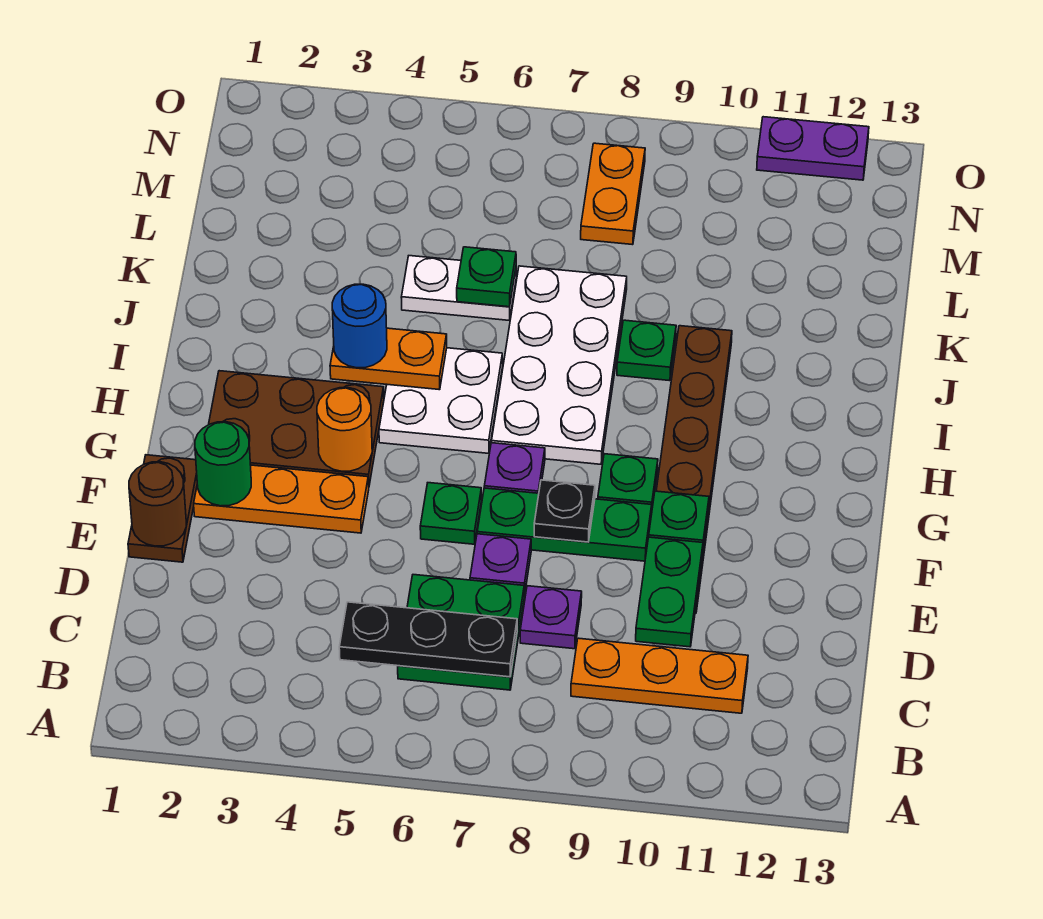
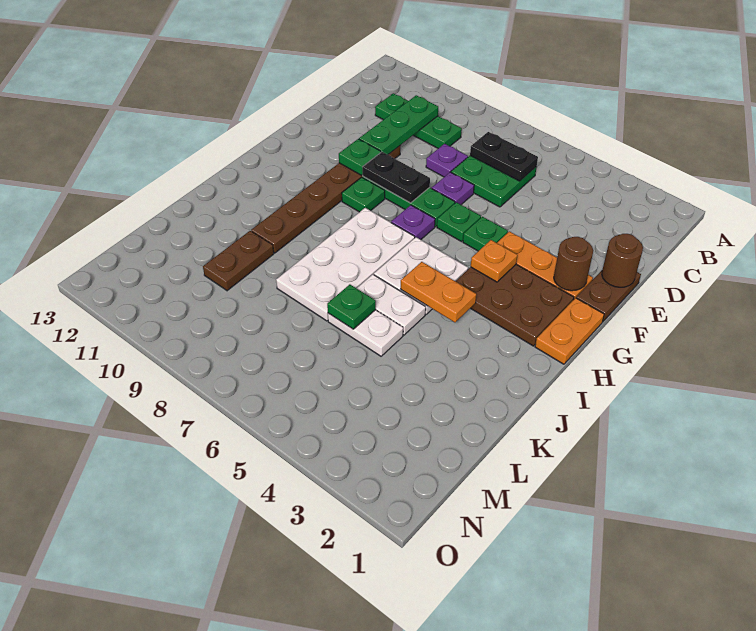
black plate C5:C7 level 2 -> black plate C6:C7 level 2
orange plate C9:C11 level 1 -> green plate C9:C11 level 1
green plate D10:E10 level 2 -> green plate C10:E10 level 2
green round brick F2 level 2 -> brown round brick F2 level 2
black plate F8 level 2 -> black plate F8:F9 level 2
orange round brick G4 level 2 -> orange plate G4 level 2
blue round brick I4 level 3 -> none
none -> white plate J5:J6 level 1
green plate J9 level 1 -> green plate F5 level 1
none -> brown plate K10:L10 level 1
orange plate M8:N8 level 1 -> orange plate G1:H1 level 1
purple plate O11:O12 level 1 -> none

